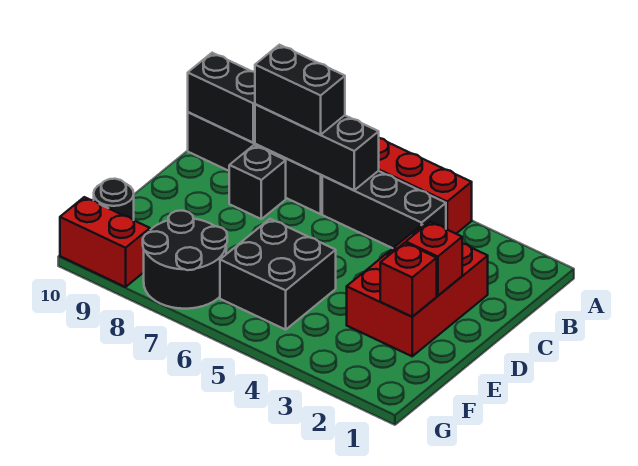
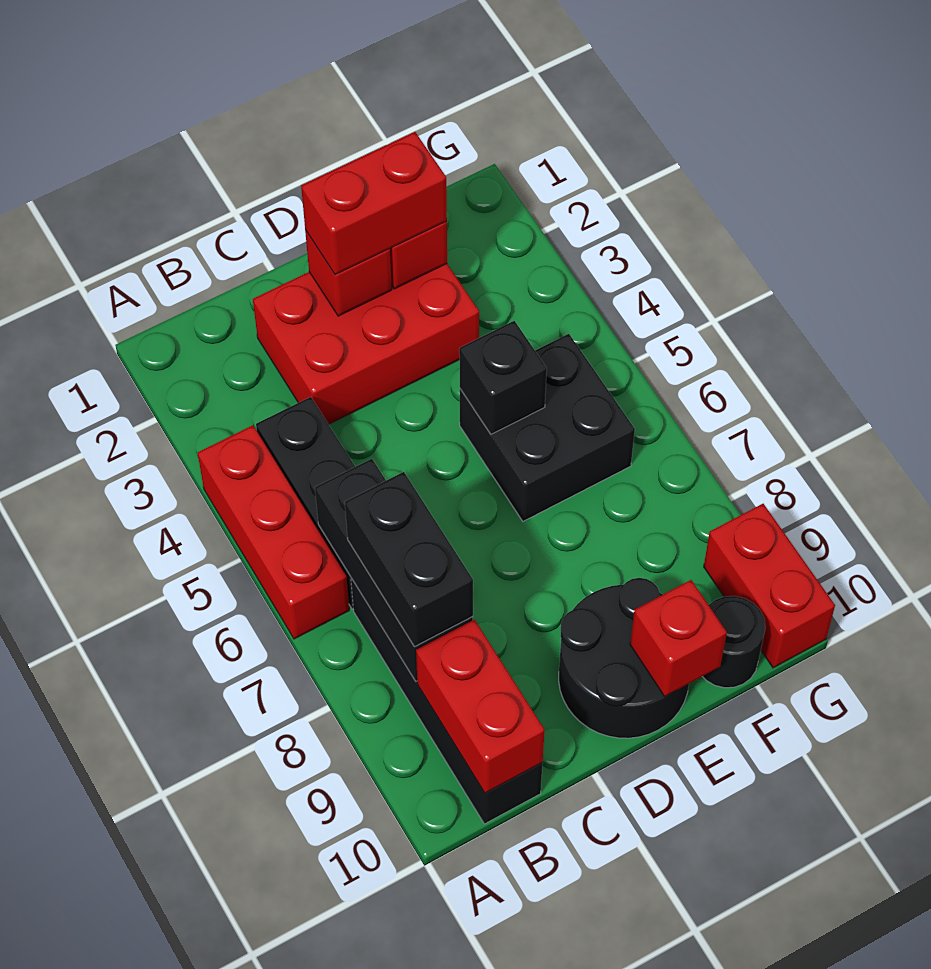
black brick B9:B10 level 2 -> red brick B9:B10 level 2
black brick C8 level 1 -> black brick E5 level 2
none -> red brick D2:E2 level 3
none -> red brick E10 level 2
black round brick F7:G8 level 1 -> black round brick D9:E10 level 1

